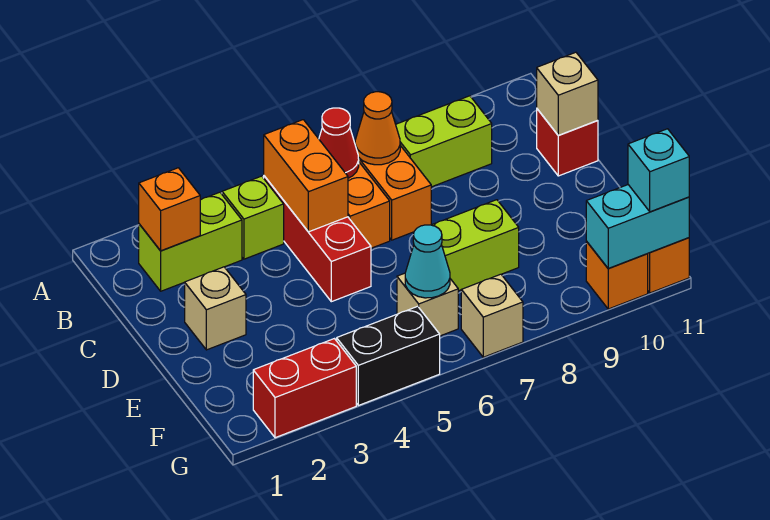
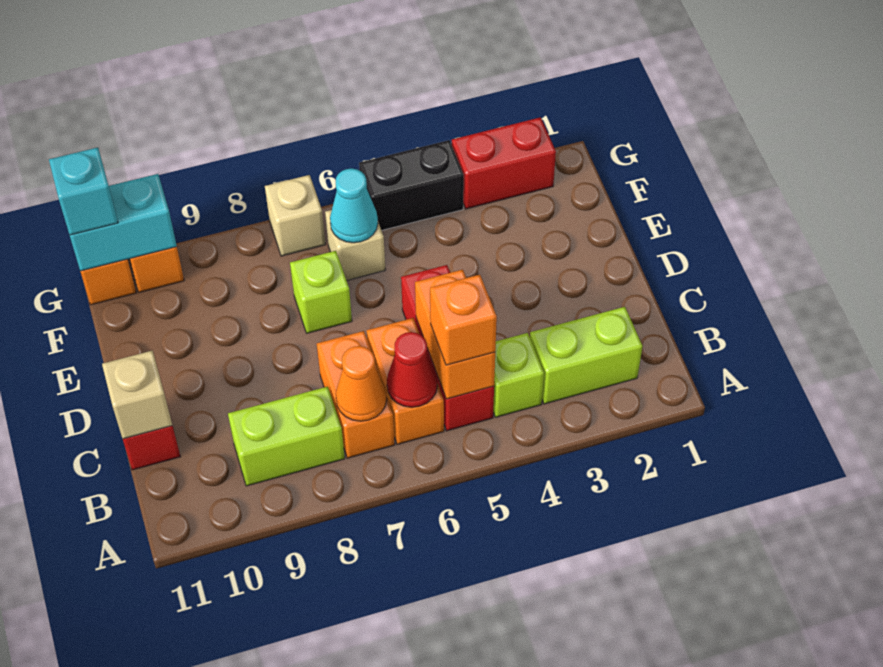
orange brick B2 level 2 -> orange brick B5 level 3
tan brick D2 level 1 -> none
lime brick E7:E8 level 1 -> lime brick E7 level 1

